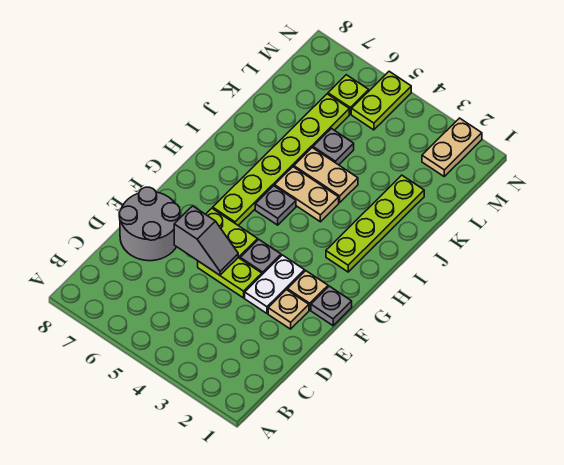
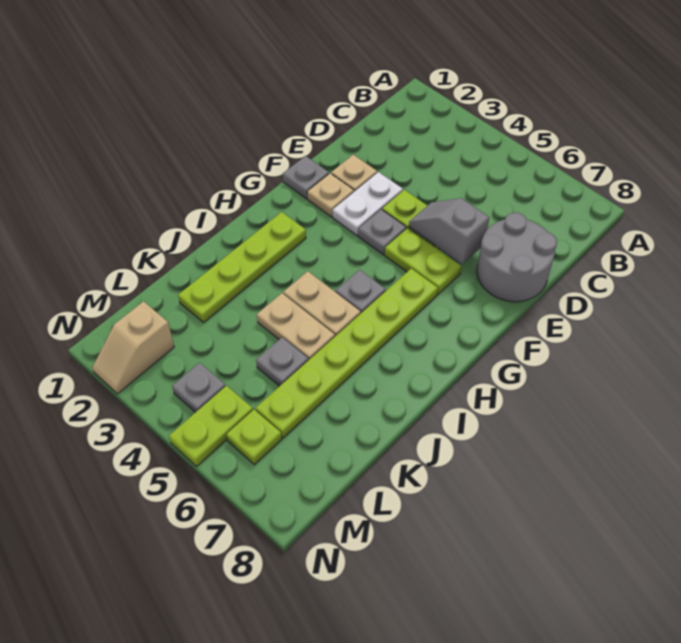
tan plate M2:N2 level 1 -> tan slope M2:N2 level 1 top M
none -> grey plate M4 level 1

